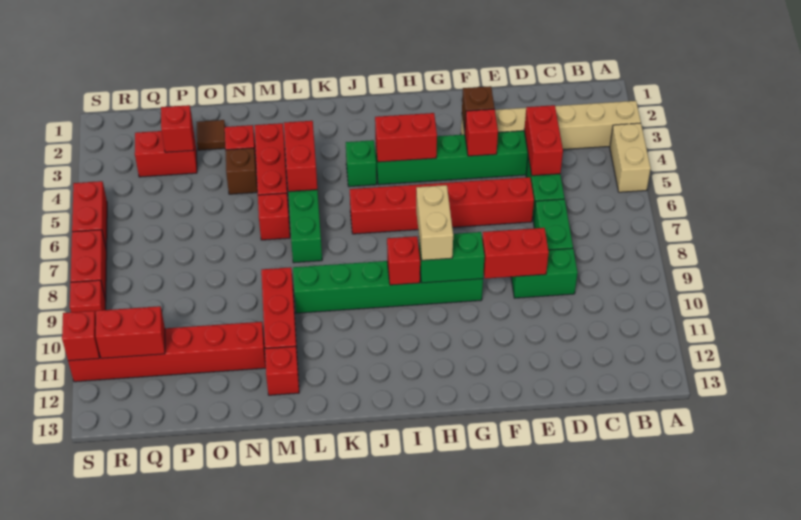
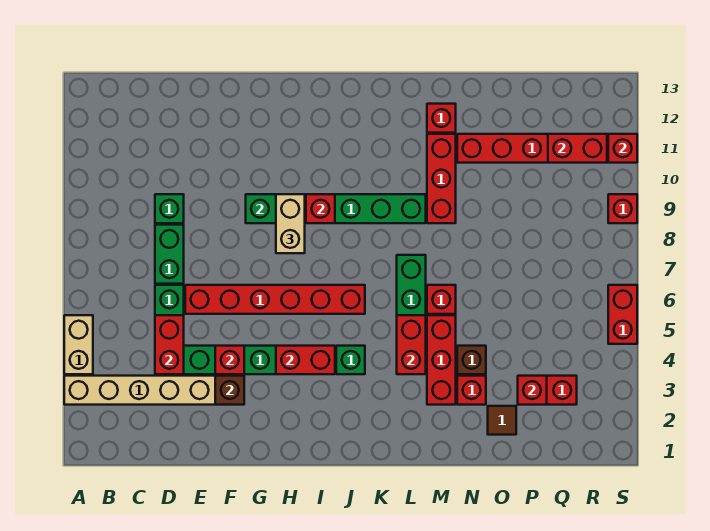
green brick D9:E9 level 1 -> green brick D9 level 1
red brick E9:F9 level 2 -> none
red brick S7:S8 level 1 -> none

